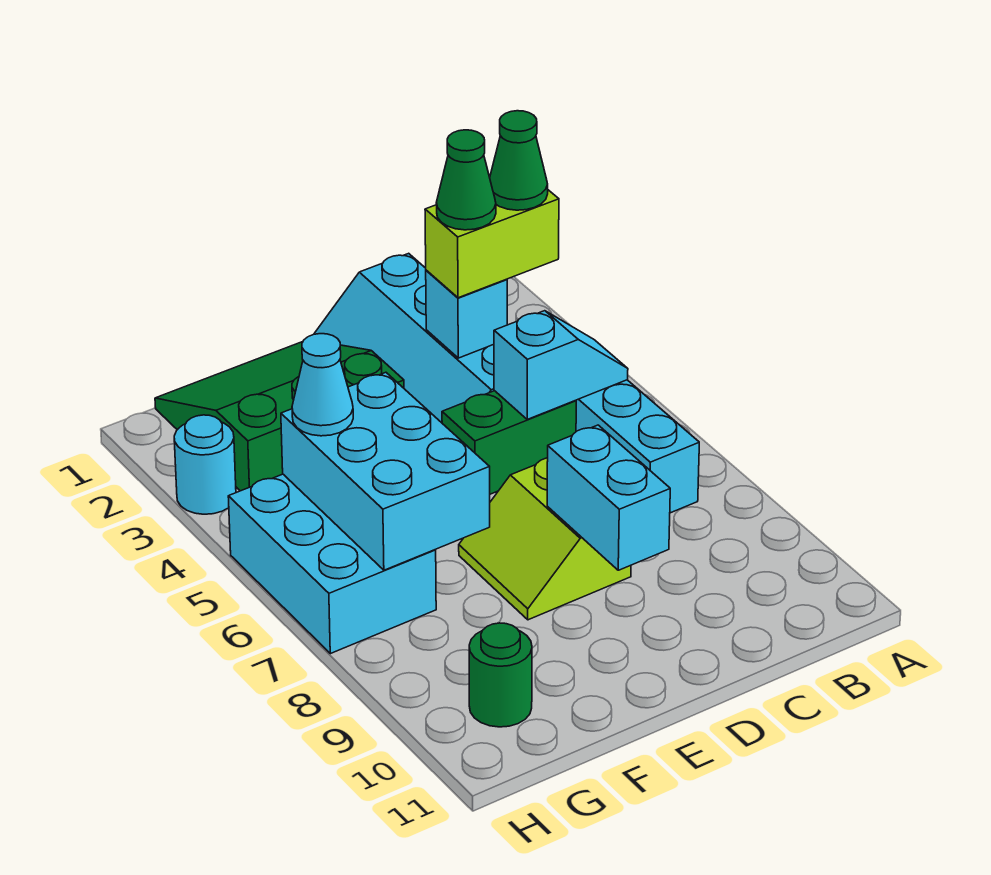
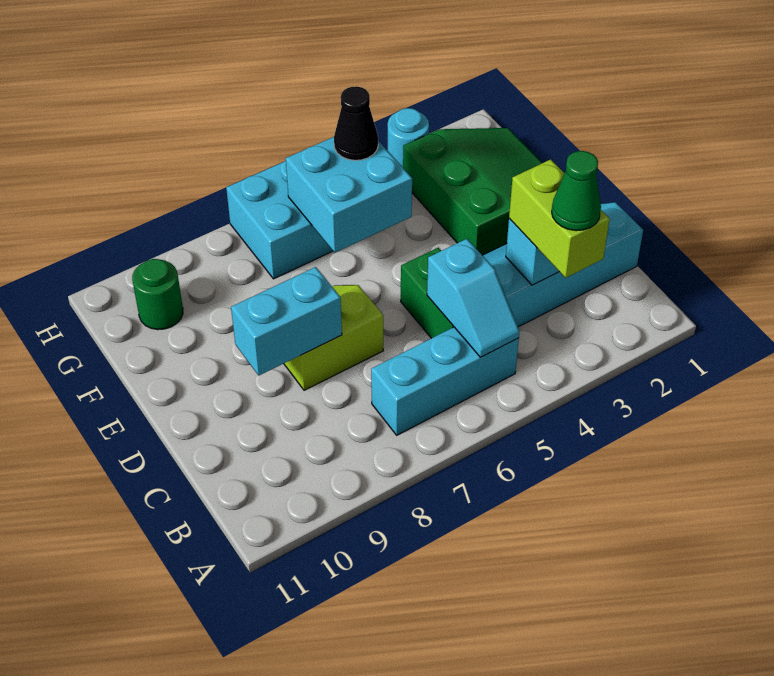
green cone C3 level 4 -> none
cyan brick F5:G7 level 2 -> cyan brick F5:G6 level 2
cyan cone G5 level 3 -> black cone G5 level 3

